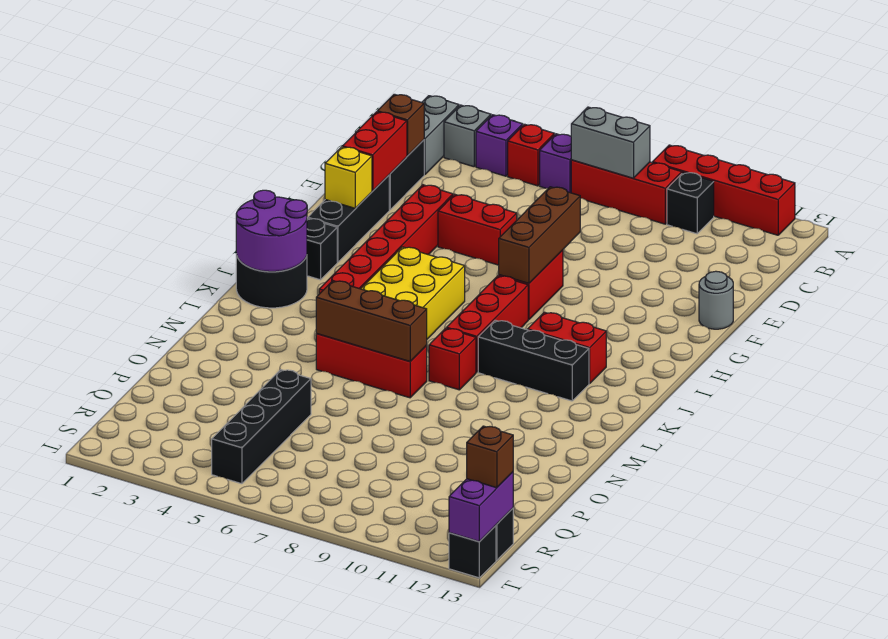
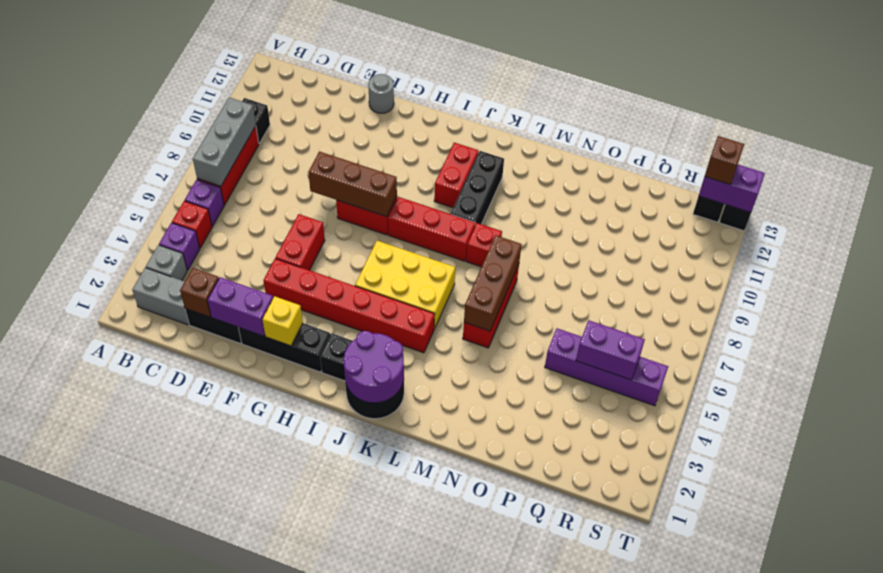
red brick A9:A12 level 1 -> none
grey brick B7:B8 level 2 -> grey brick B7:B9 level 2
red brick E2:F2 level 2 -> purple brick E2:F2 level 2
black brick P5:S5 level 1 -> purple brick P5:S5 level 1
none -> purple brick Q5:R5 level 2

